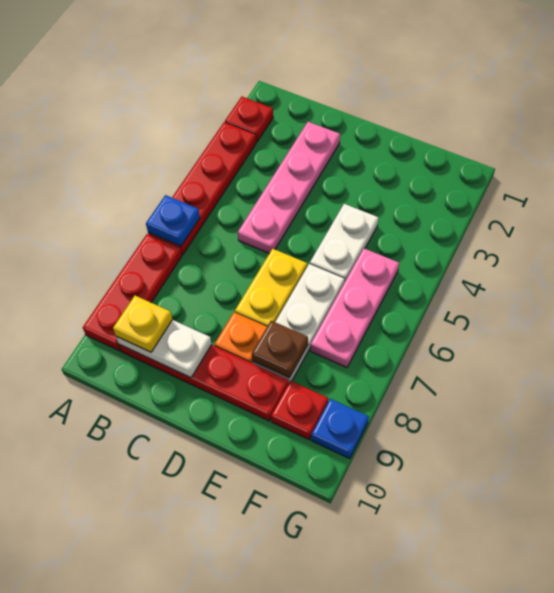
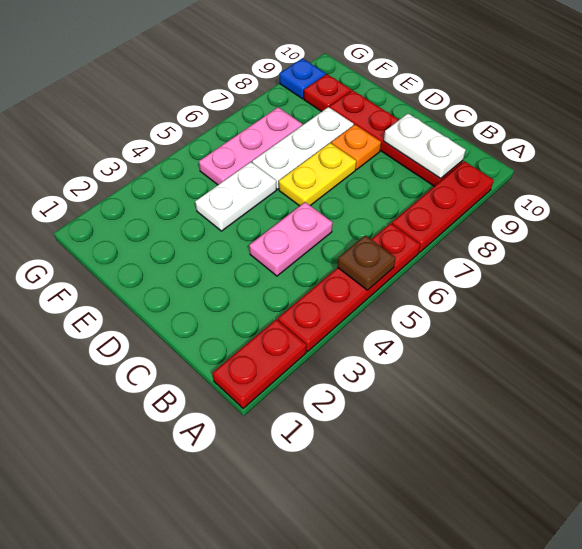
red plate A2 level 1 -> red plate A1:A2 level 1
blue plate A6 level 2 -> none
yellow plate B9 level 3 -> none
pink plate C2:C5 level 1 -> pink plate C4:C5 level 1
brown plate E8 level 2 -> brown plate A5 level 2

